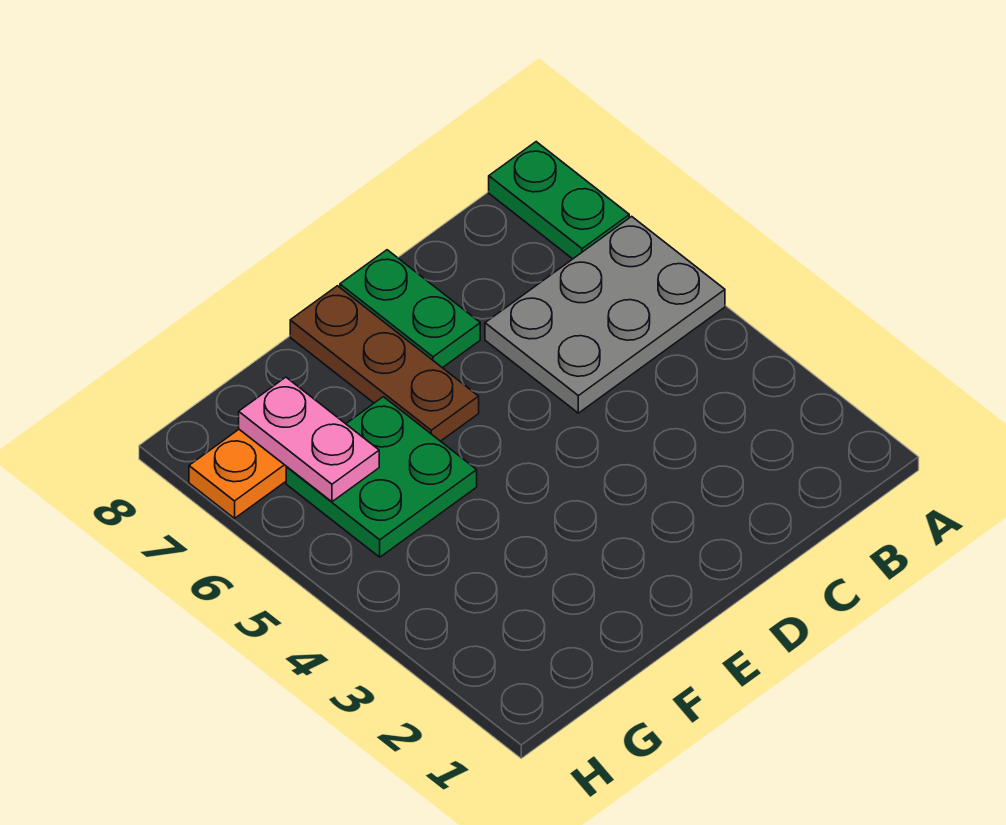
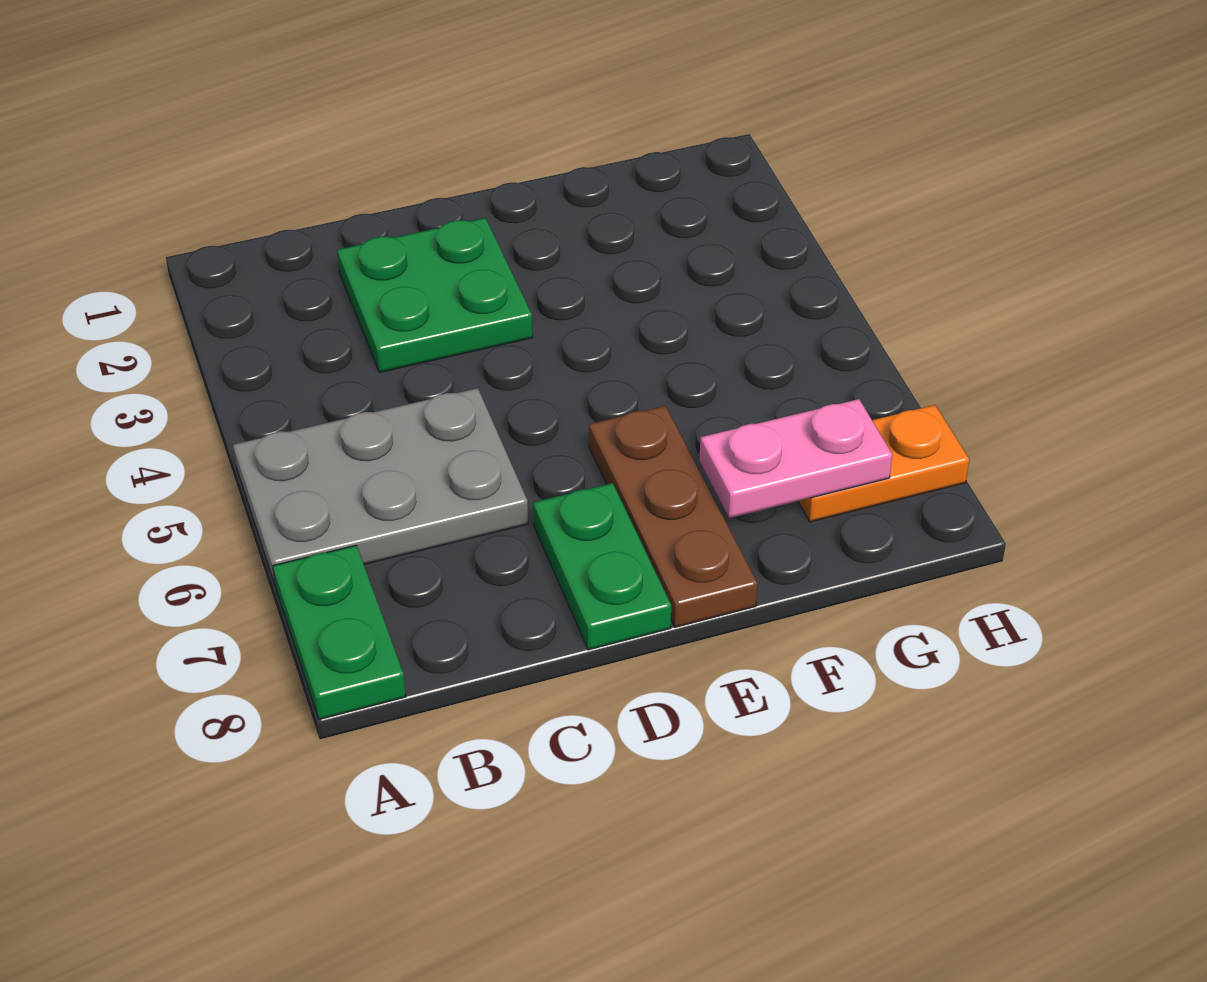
green plate F5:G6 level 1 -> green plate C2:D3 level 1
pink plate G6:G7 level 2 -> pink plate F7:G7 level 2

